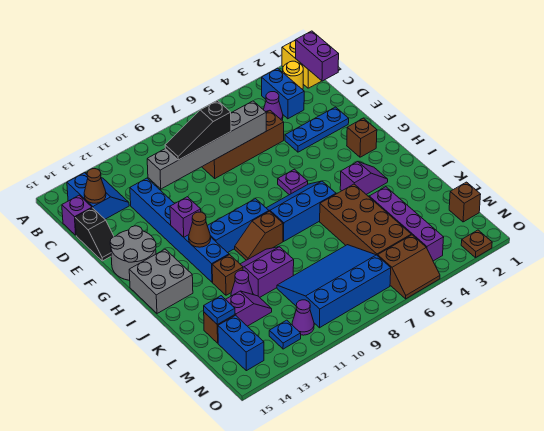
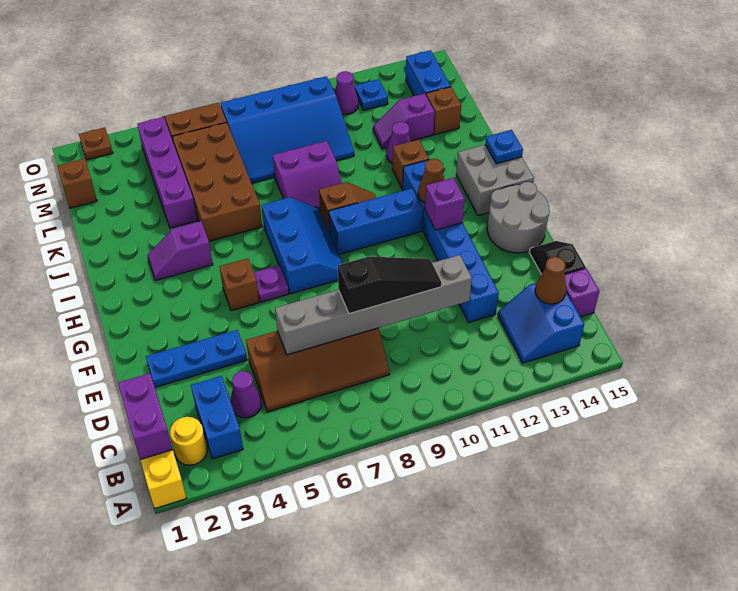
brown brick G2 level 1 -> brown brick G5 level 1
blue slope H6:I8 level 1 top I -> blue slope G7:I8 level 1 top 7
purple slope J10:K11 level 1 top K -> purple slope J8:K9 level 1 top K
blue plate L14 level 2 -> blue plate I15 level 2

